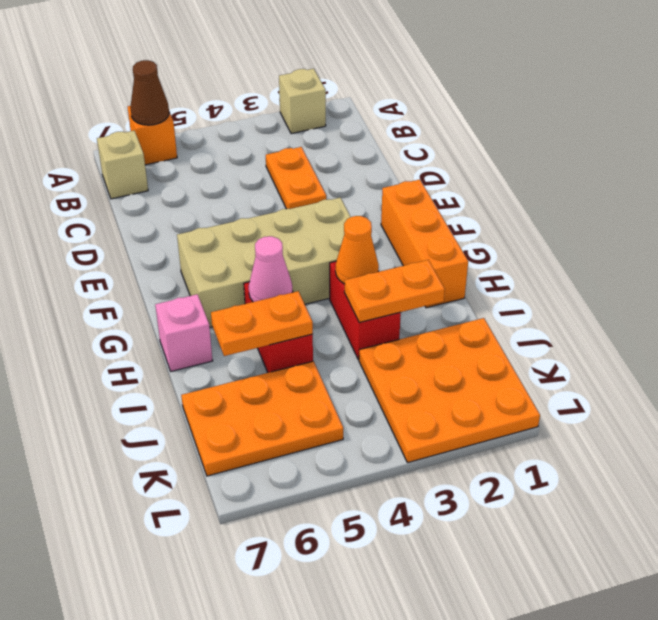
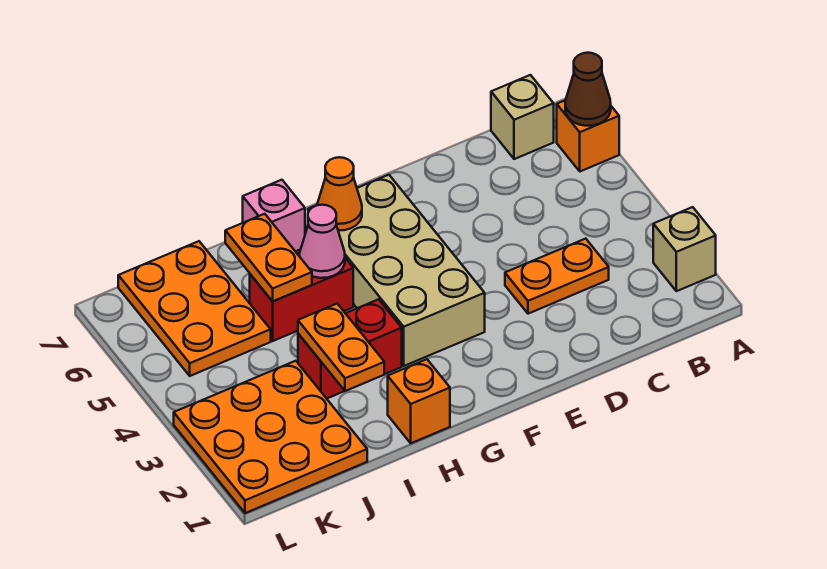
orange brick F1:H1 level 1 -> orange brick H1 level 1
orange cone H3 level 2 -> orange cone G6 level 2

